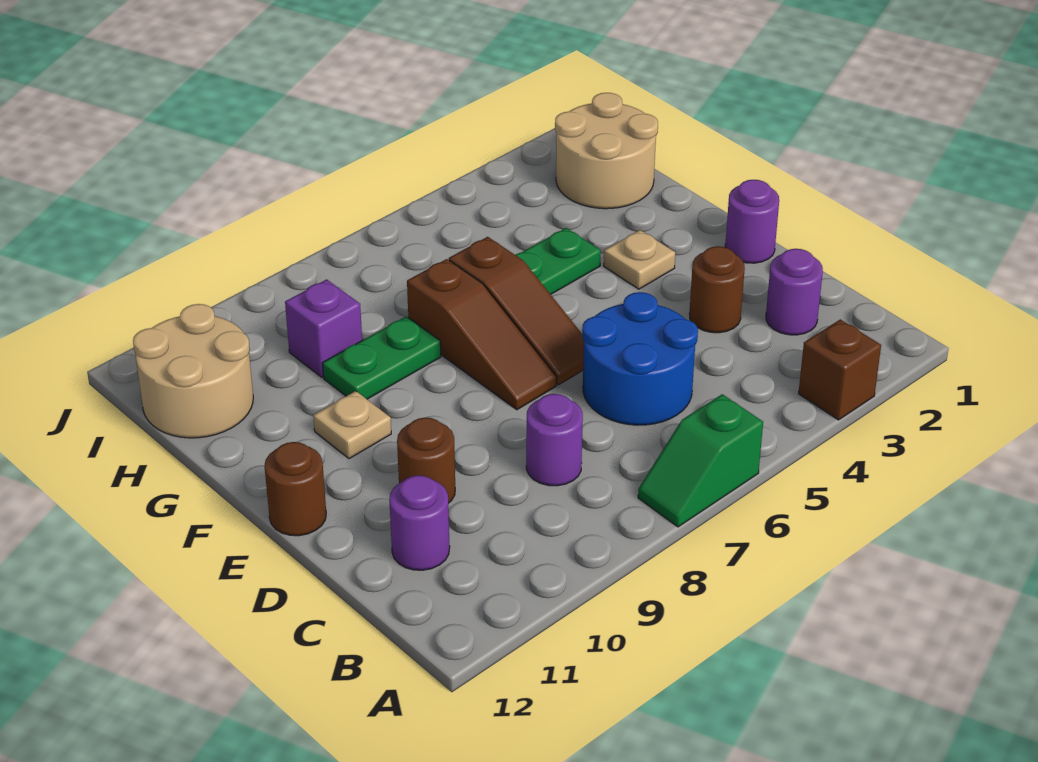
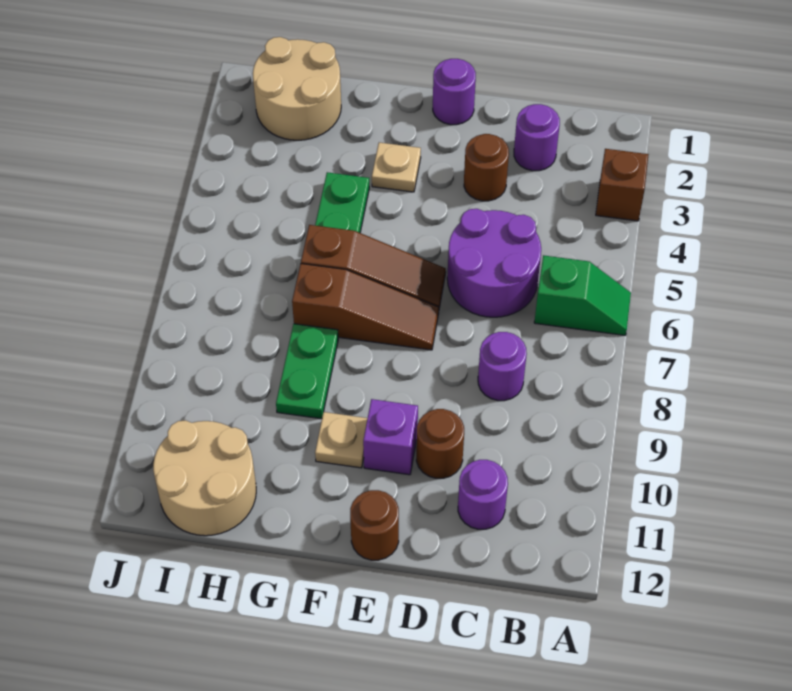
green slope A6:A7 level 1 top 6 -> green slope A6:B6 level 1 top B
blue round brick C5:D6 level 1 -> purple round brick C5:D6 level 1
purple brick H9 level 1 -> purple brick E10 level 1

